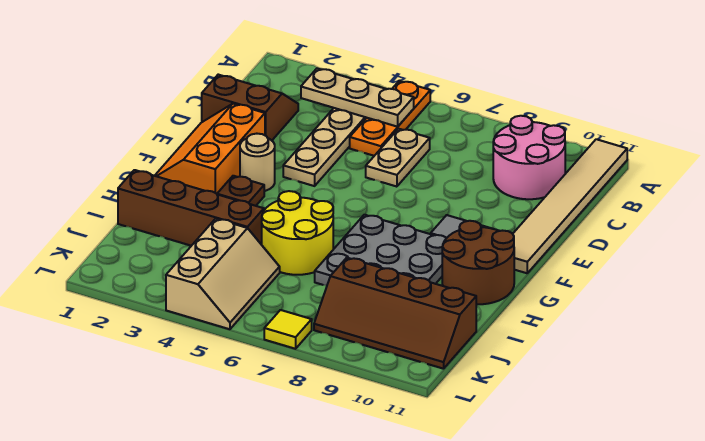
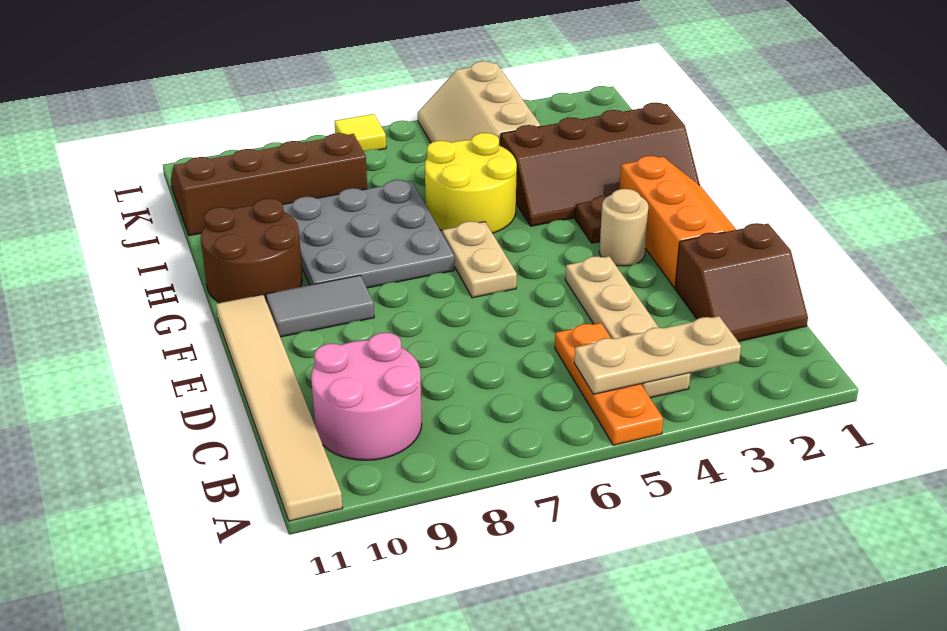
tan plate C6:D6 level 1 -> tan plate F6:G6 level 1

